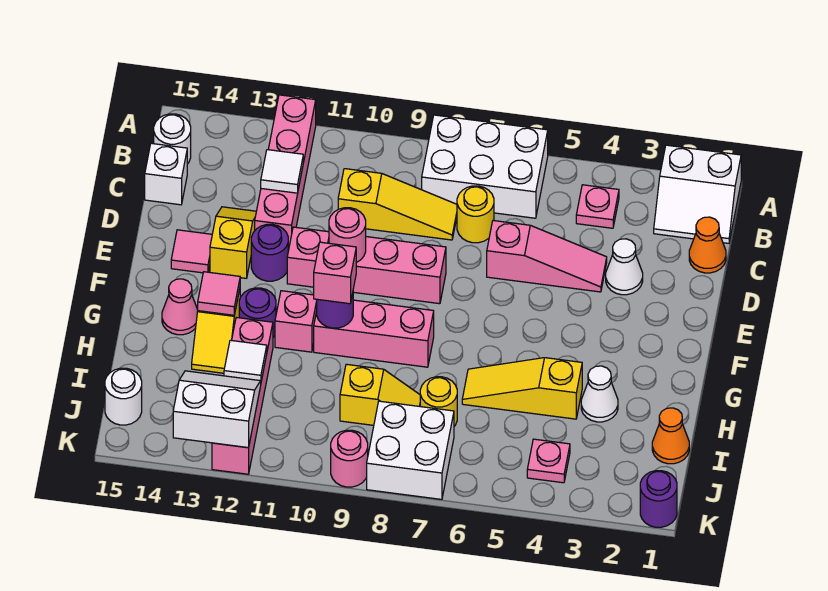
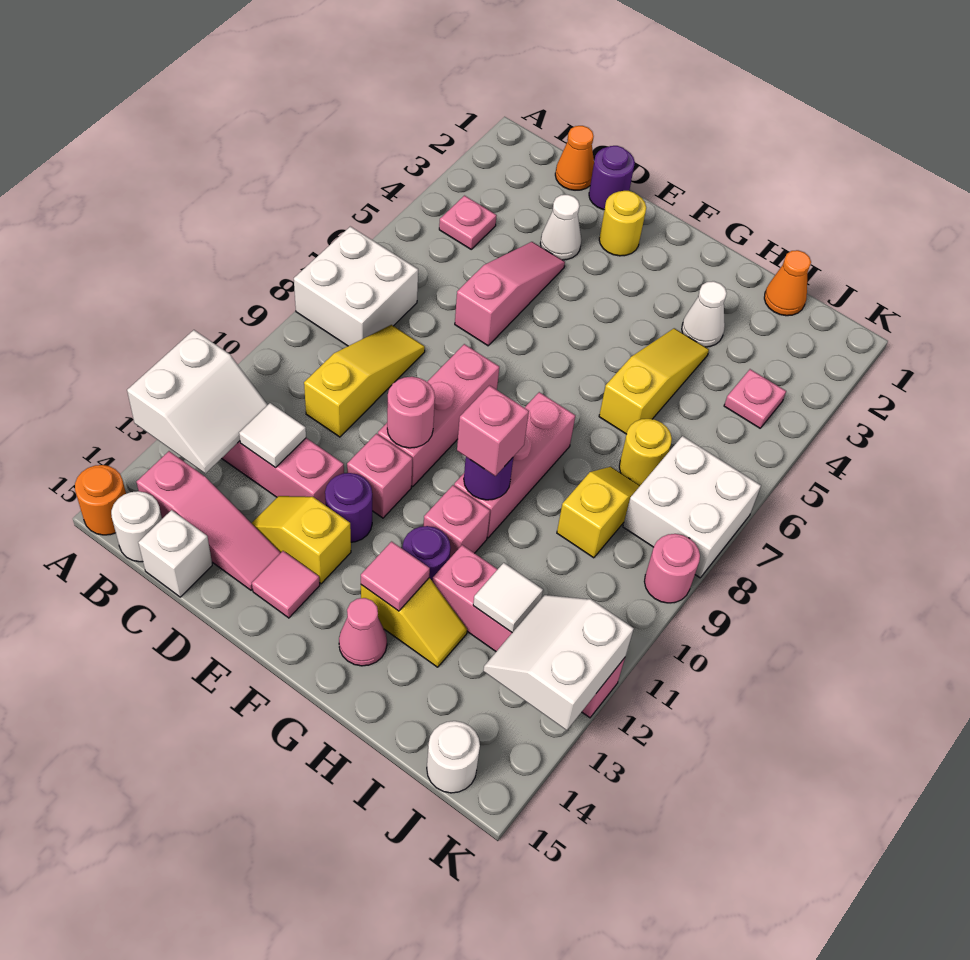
white slope A1:B2 level 1 top A -> white slope A12:B13 level 2 top A
white brick A6:B8 level 1 -> white brick A7:B8 level 1
none -> orange round brick A15 level 1
none -> pink slope B14:D14 level 1 top B
yellow round brick C7 level 1 -> yellow round brick E2 level 1
yellow slope H4:H6 level 1 top 4 -> yellow slope H4:H6 level 1 top 6
purple round brick K1 level 1 -> purple round brick D1 level 1

